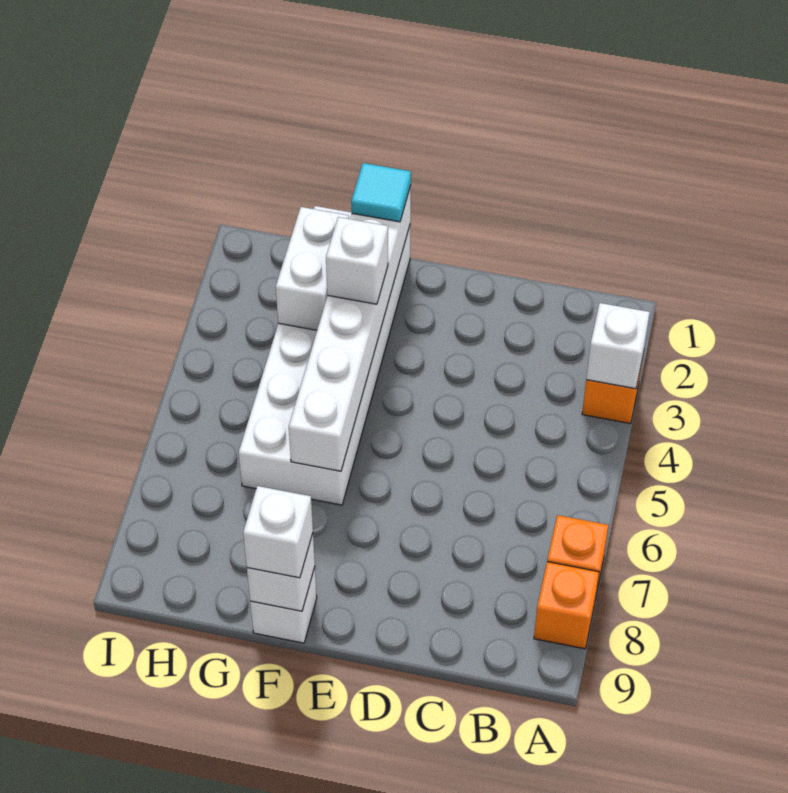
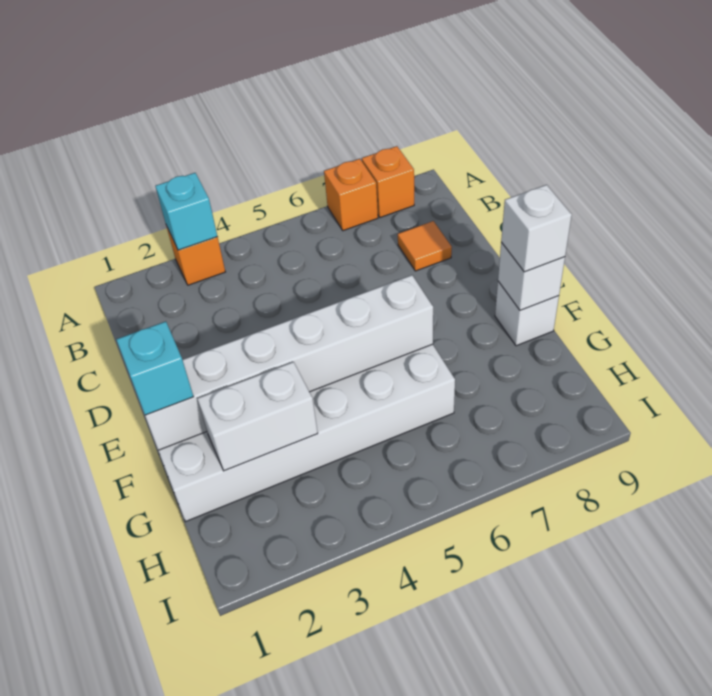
white brick A3 level 2 -> cyan brick A3 level 2
none -> orange tile C8 level 1
cyan tile F1 level 3 -> cyan brick F1 level 3
white brick F3 level 3 -> none

